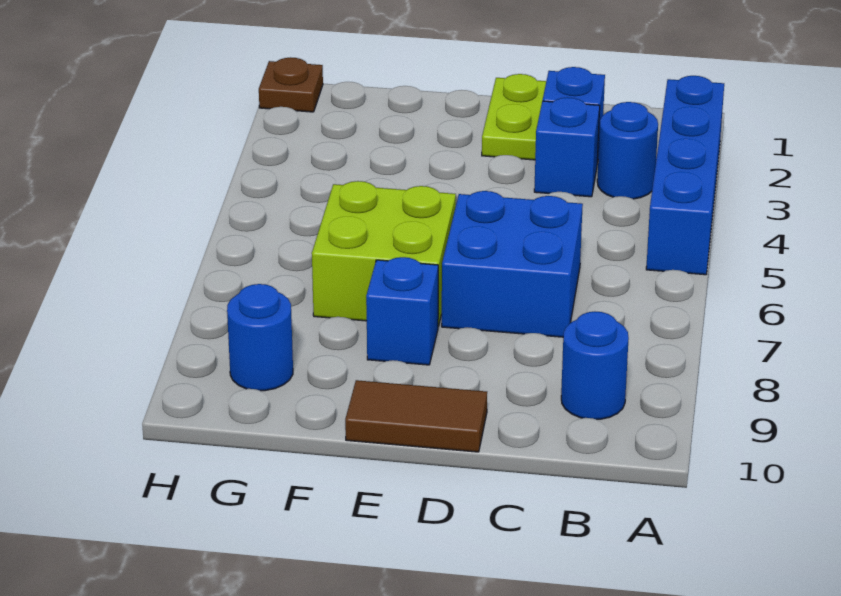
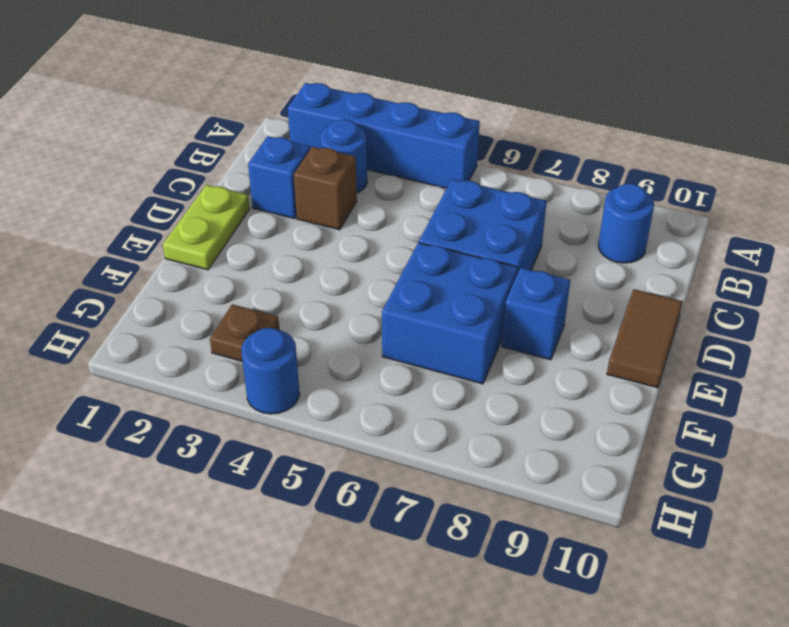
blue brick C3 level 1 -> brown brick C3 level 1
lime plate D1:D2 level 1 -> lime plate D1:E1 level 1
lime brick E6:F7 level 1 -> blue brick E6:F7 level 1
blue round brick G9 level 1 -> blue round brick H4 level 1
brown plate H1 level 1 -> brown plate G3 level 1

